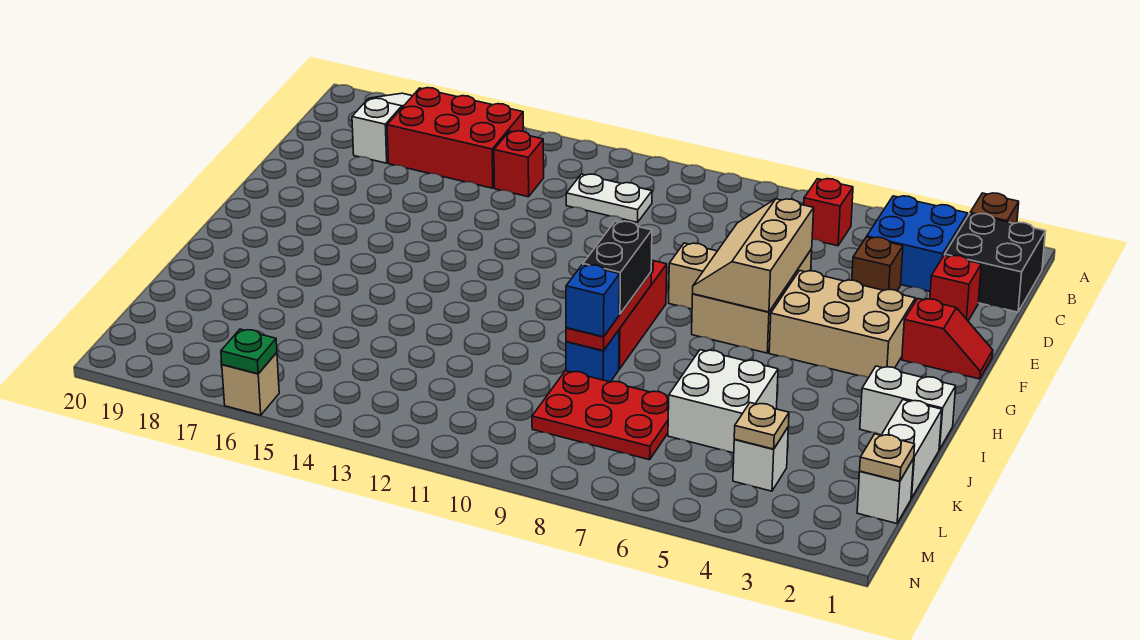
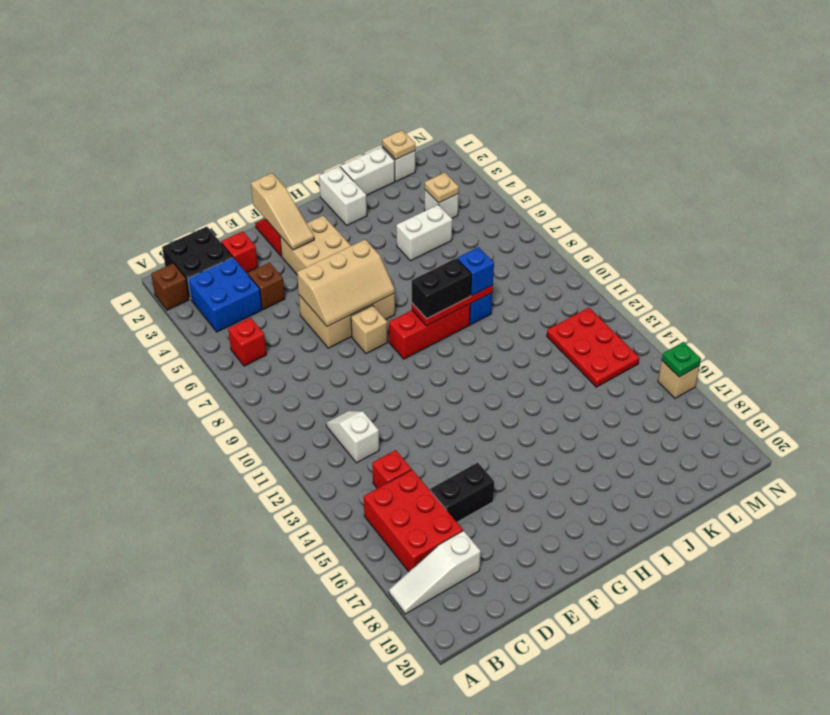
white plate C11:C12 level 1 -> white slope C11:C12 level 1 top 12
none -> black brick D16:E16 level 1
none -> tan slope F1:F3 level 2 top 1
white brick J5:K6 level 1 -> white brick J5:K5 level 1
red plate K7:L9 level 1 -> red plate L12:M14 level 1

